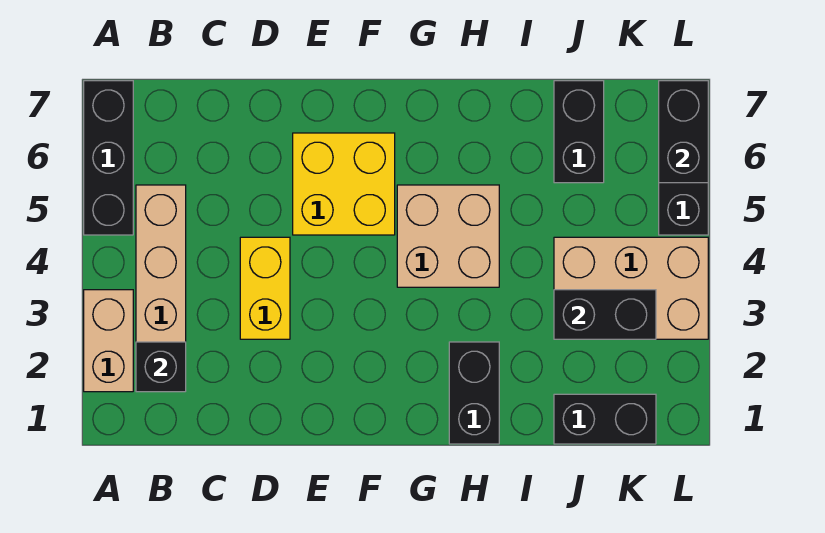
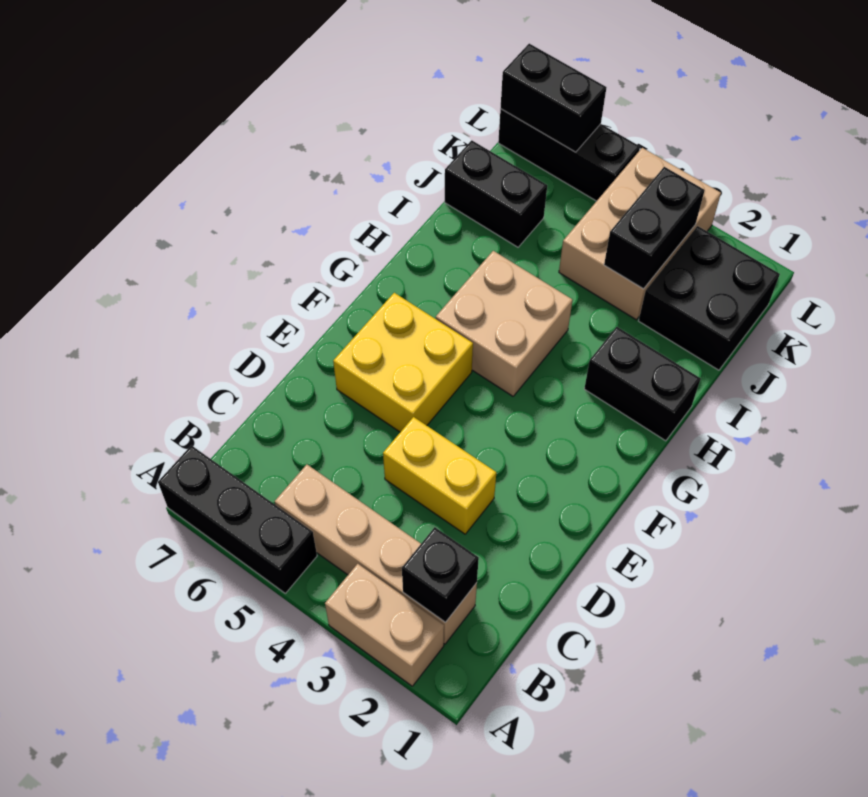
black brick J1:K1 level 1 -> black brick J1:K2 level 1

